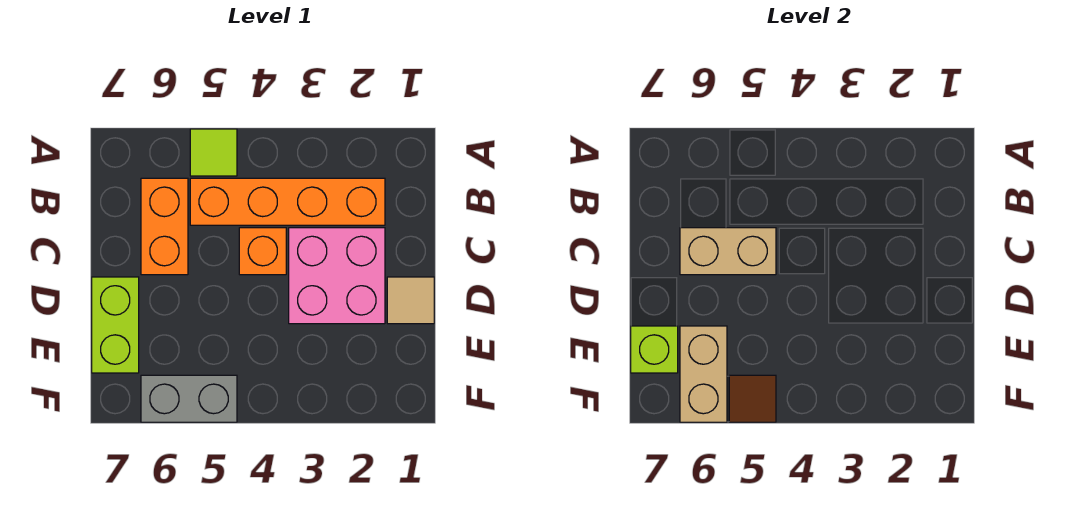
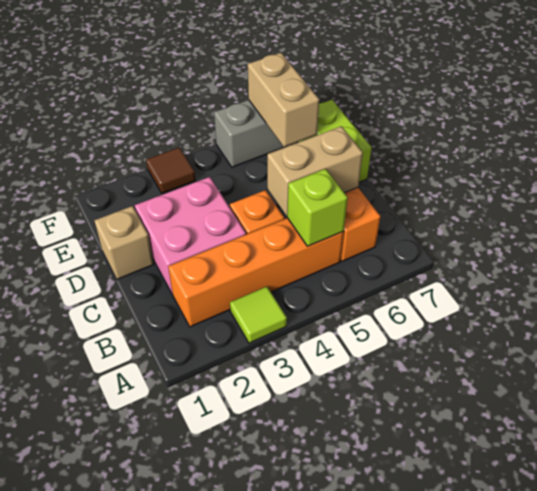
lime tile A5 level 1 -> lime tile A3 level 1
tan tile D1 level 1 -> tan brick D1 level 1
lime brick E7 level 2 -> lime brick B5 level 2
brown tile F5 level 2 -> brown tile F3 level 1

